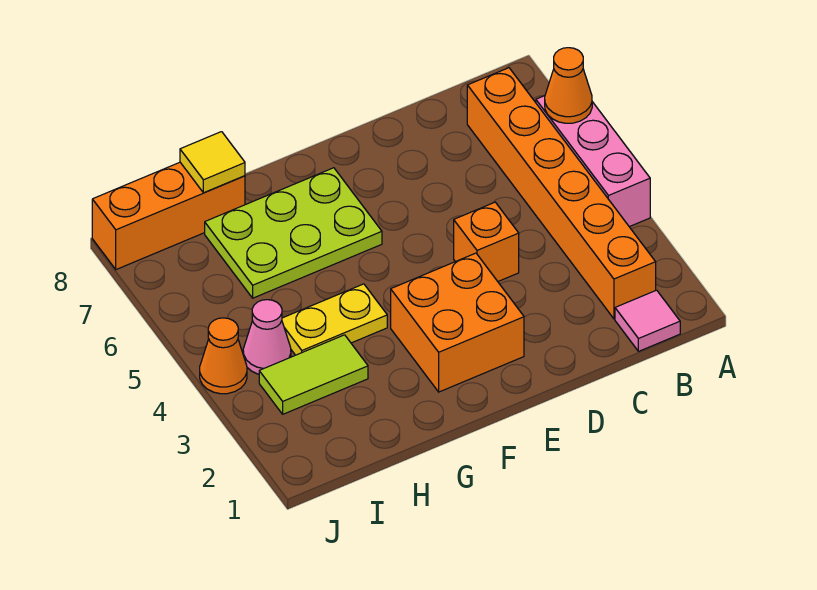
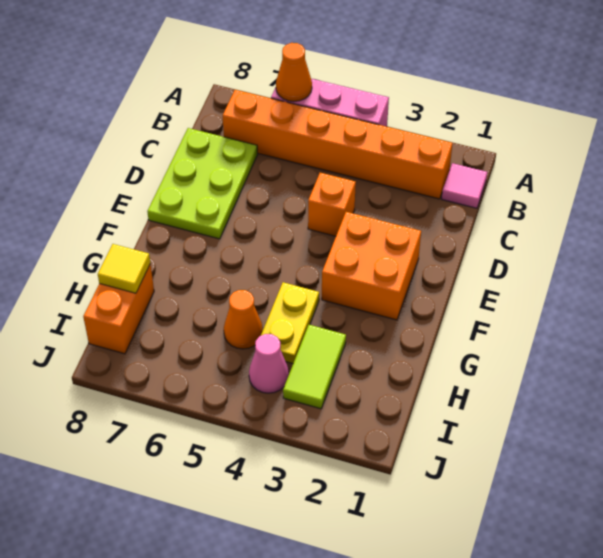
lime plate F6:H7 level 1 -> lime plate C7:E8 level 1
orange brick H8:J8 level 1 -> orange brick H8:I8 level 1
orange cone J4 level 1 -> orange cone H5 level 1

